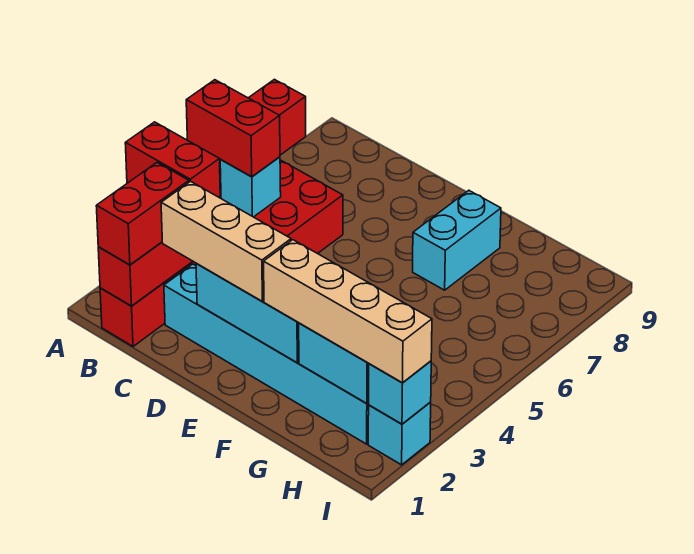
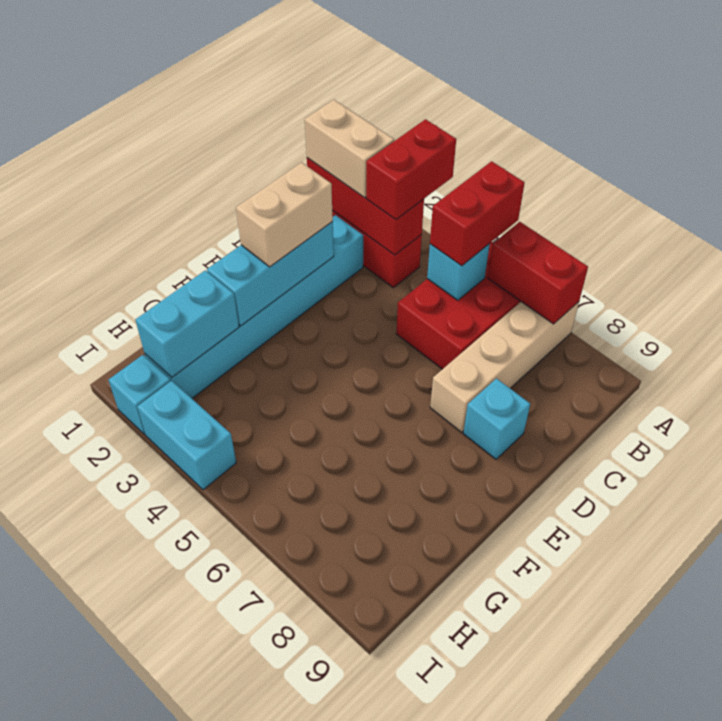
red brick B1:B2 level 3 -> tan brick B1:B2 level 3
tan brick C2:E2 level 3 -> tan brick D2:E2 level 3
tan brick F2:I2 level 3 -> tan brick A7:D7 level 1
cyan brick F7:F8 level 1 -> cyan brick I3:I4 level 1
cyan brick I2 level 2 -> cyan brick D8 level 1

